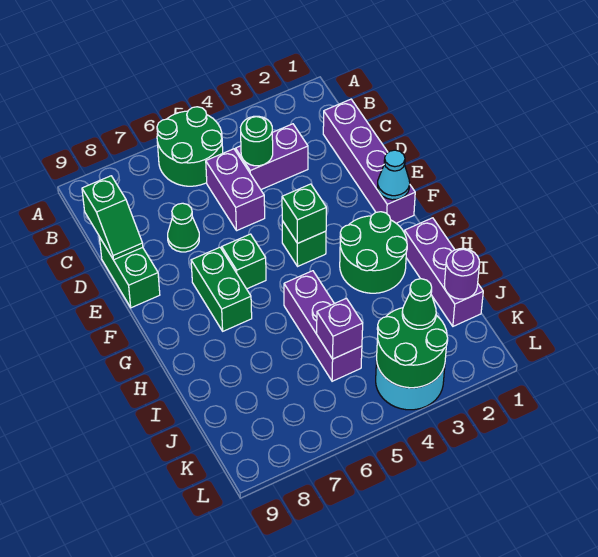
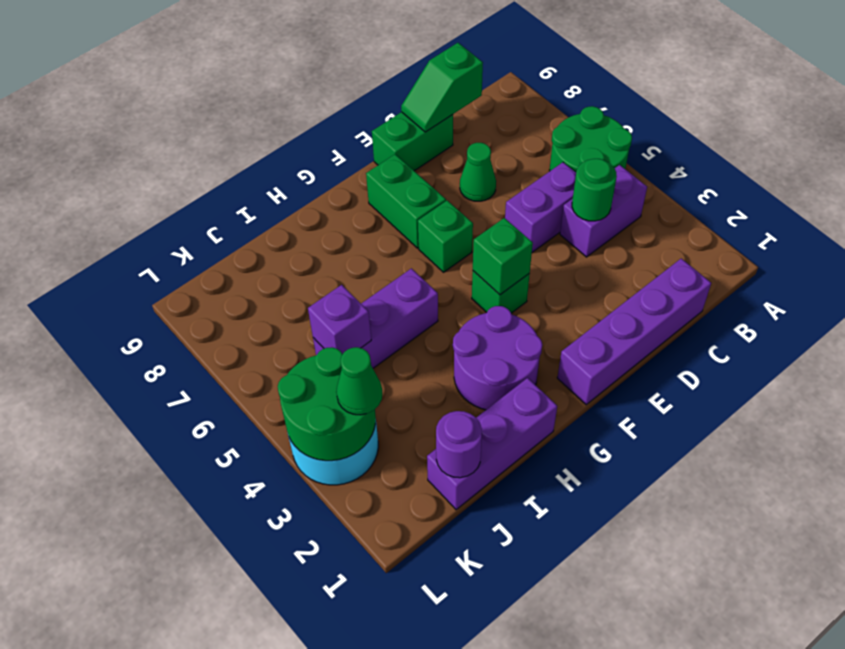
purple brick C3:C4 level 1 -> purple brick B4:C4 level 1
cyan cone F1 level 2 -> none
green brick F7:G7 level 1 -> green brick F7:F8 level 1
green round brick G2:H3 level 1 -> purple round brick G2:H3 level 1

